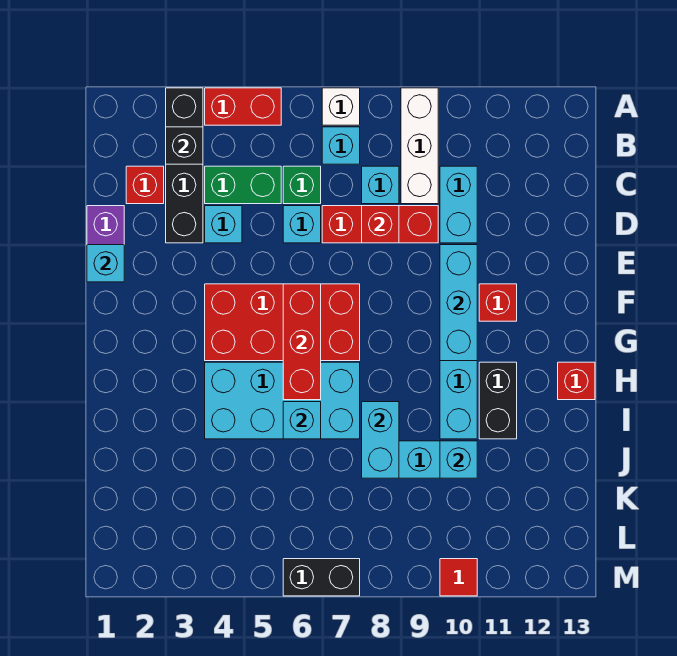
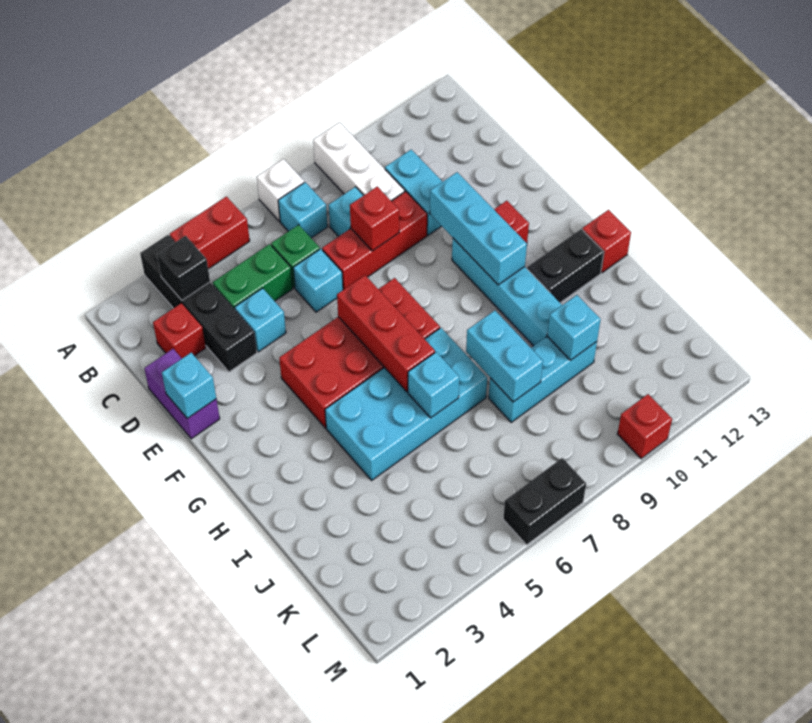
black brick H11:I11 level 1 -> black brick H11:H12 level 1
red tile M10 level 1 -> red brick M10 level 1

